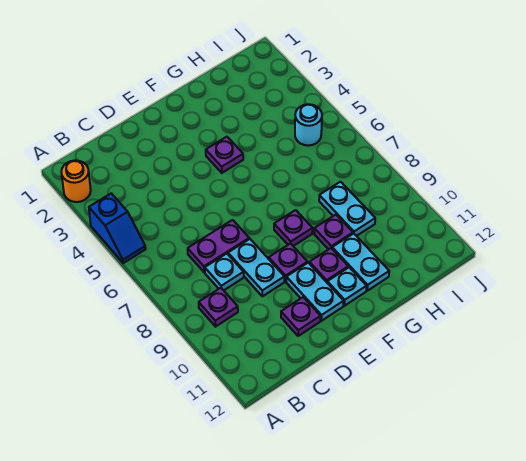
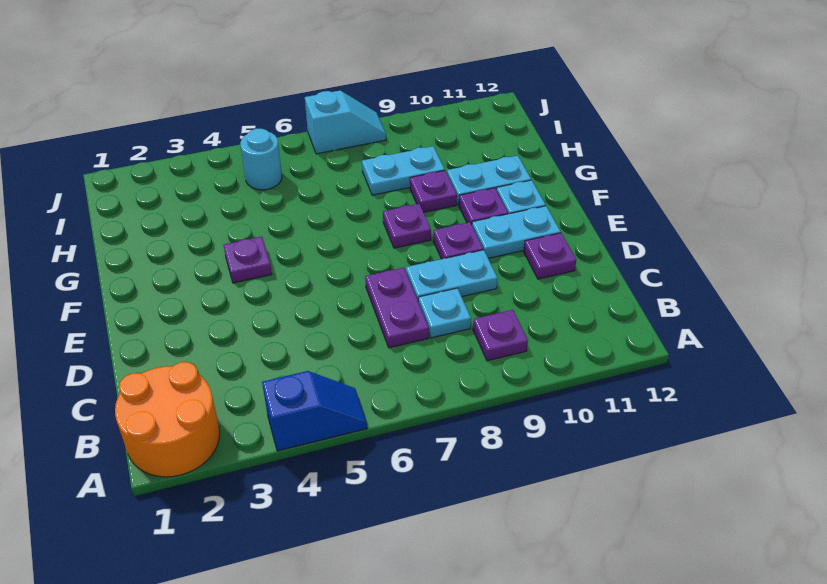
orange round brick A2 level 1 -> orange round brick A1:B2 level 1
none -> cyan slope J7:J8 level 1 top 7

